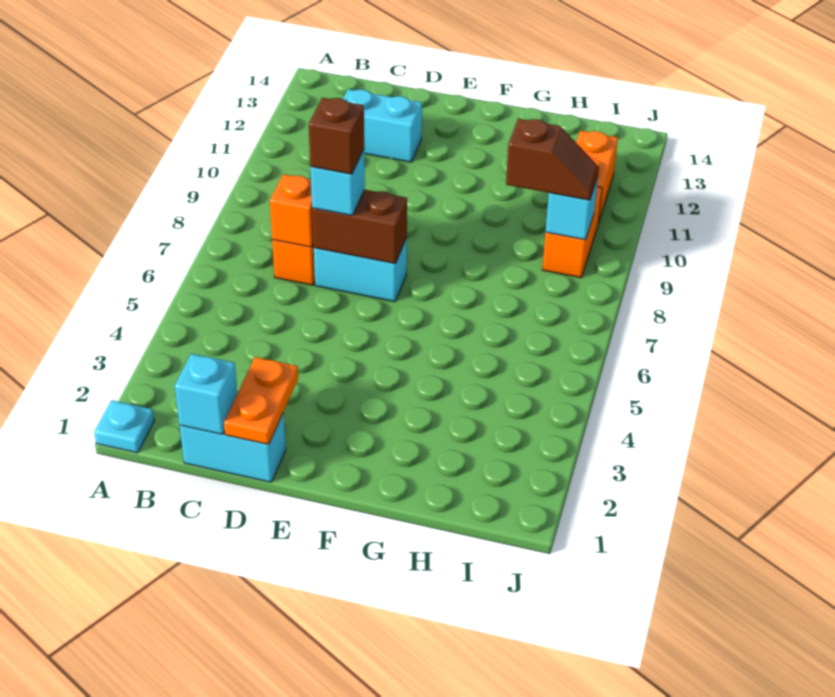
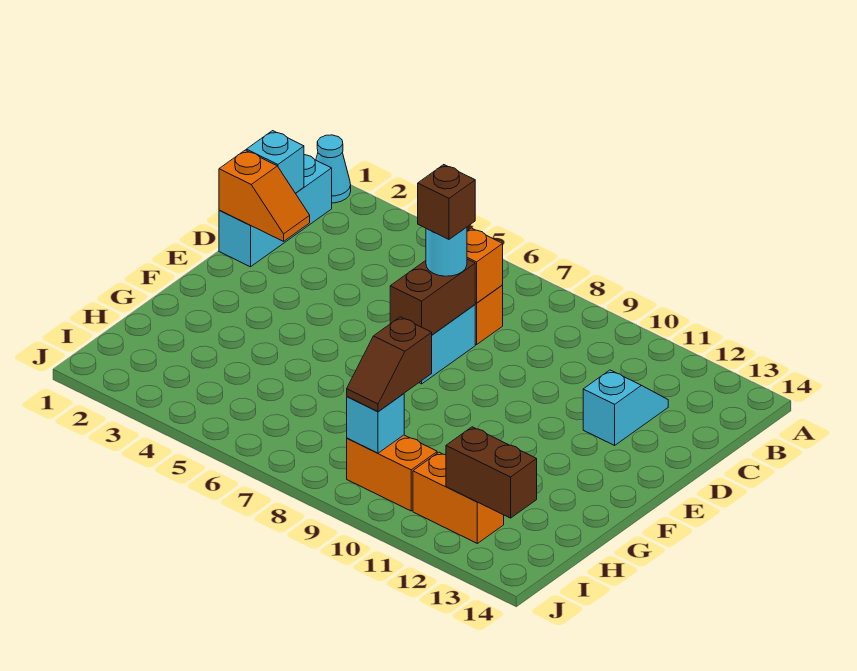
cyan plate A1 level 1 -> cyan cone A1 level 1
cyan brick C1:D1 level 1 -> cyan brick B1:D1 level 1
cyan brick C12:D12 level 1 -> cyan slope C12:D12 level 1 top D
orange plate D1:D2 level 2 -> orange slope D1:D2 level 2 top 1
cyan brick D7 level 3 -> cyan round brick D7 level 3
none -> brown brick I12:I13 level 2

